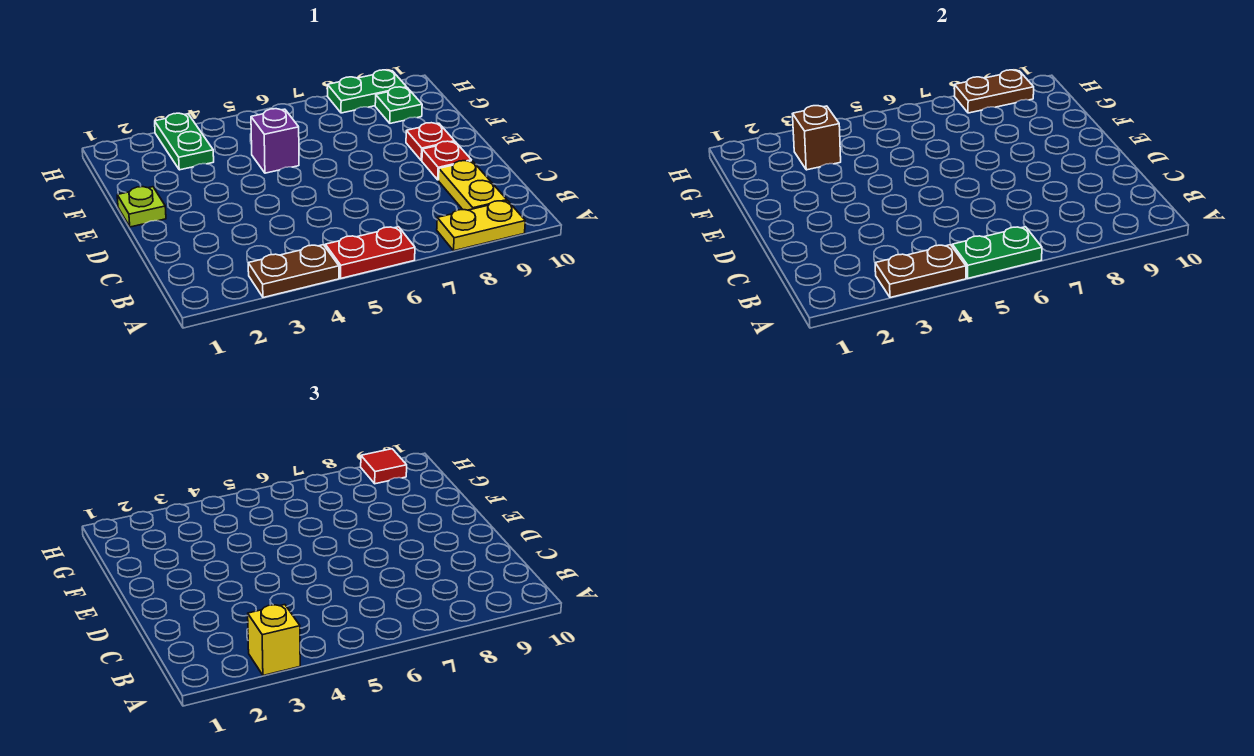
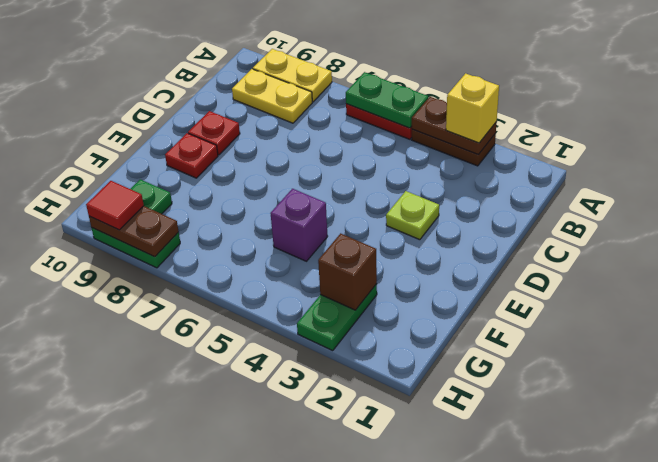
yellow plate B9:C9 level 1 -> yellow plate B8:B9 level 1
lime plate E1 level 1 -> lime plate D3 level 1

